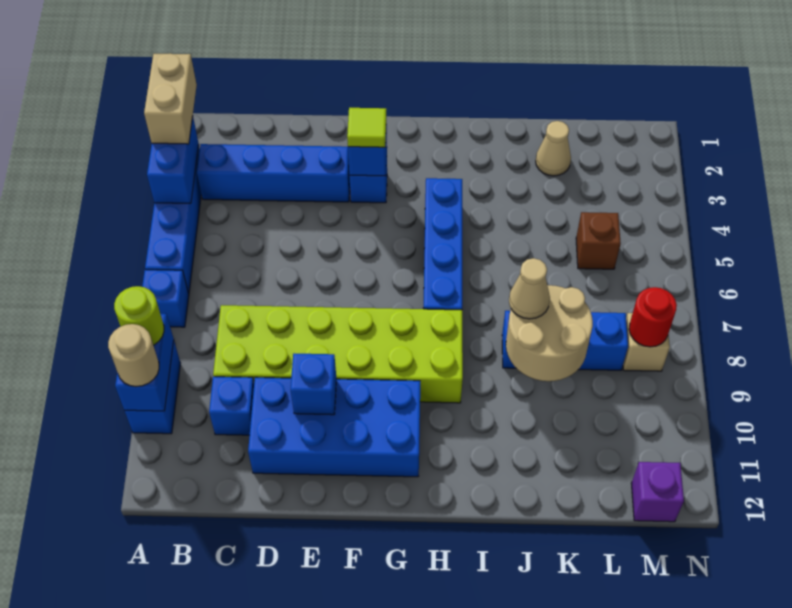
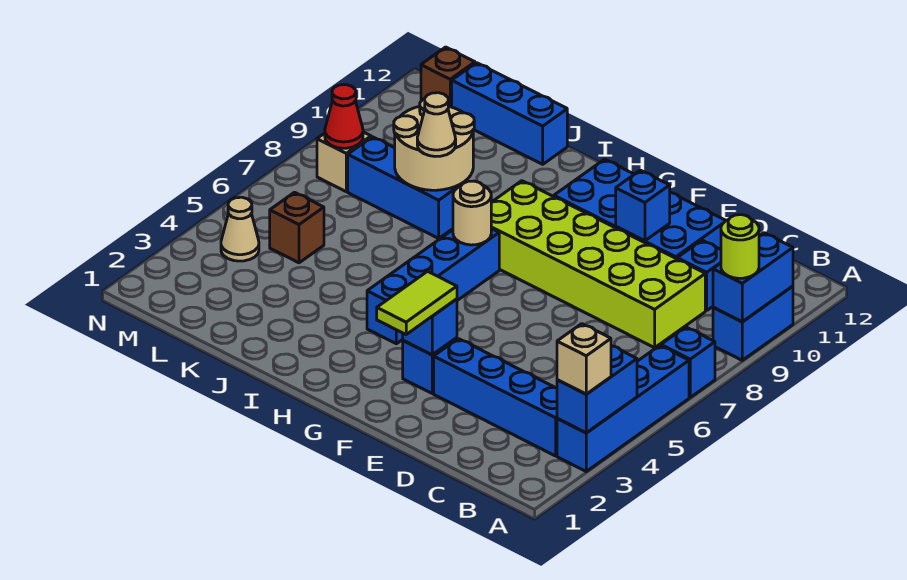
tan brick A2:A3 level 3 -> tan brick A3 level 3
tan round brick A10 level 3 -> tan round brick H7 level 2
lime tile F3 level 3 -> lime tile F2:F3 level 3
none -> blue brick J12:L12 level 1
tan cone K2 level 1 -> tan cone M4 level 1
red round brick M8 level 2 -> red cone M8 level 2
purple brick M12 level 1 -> brown brick M12 level 1

